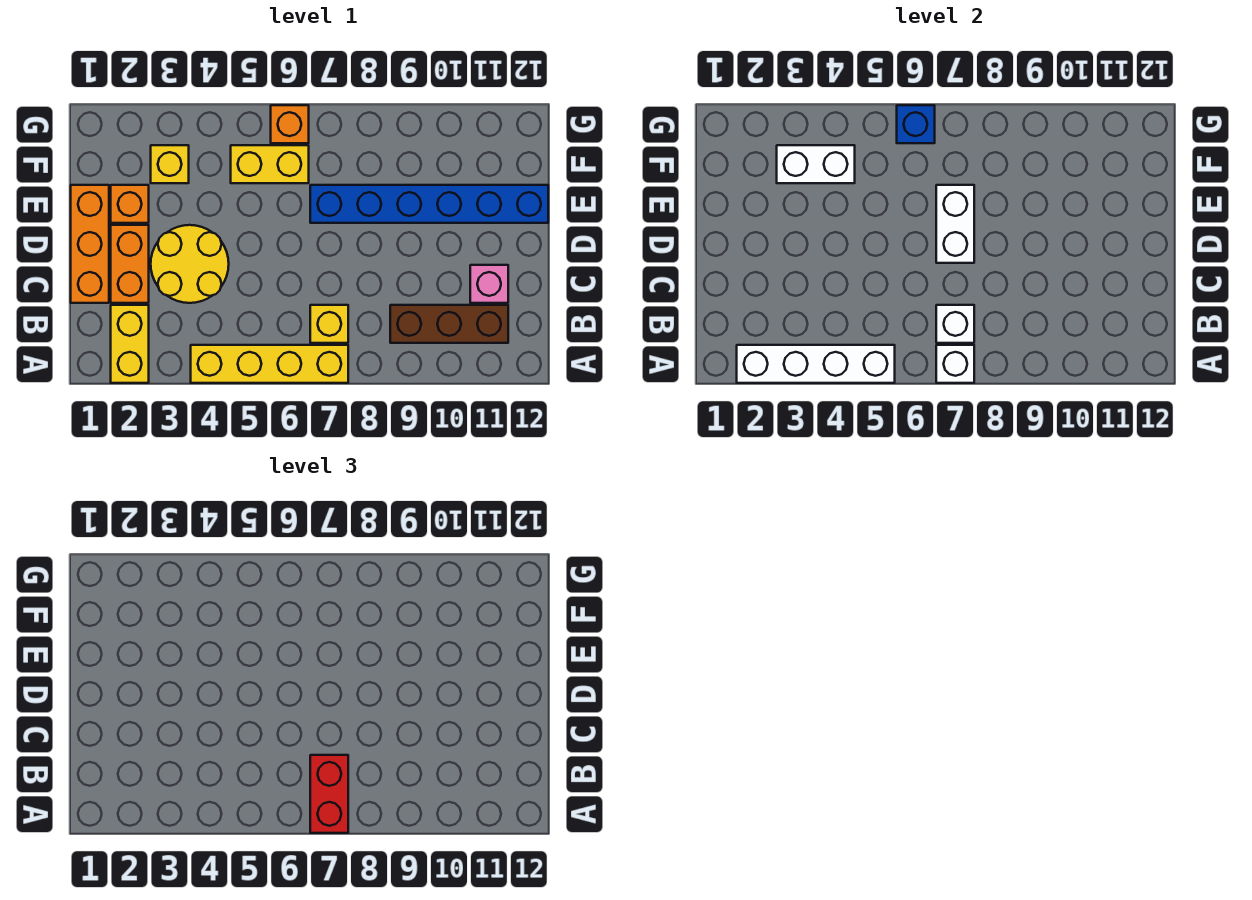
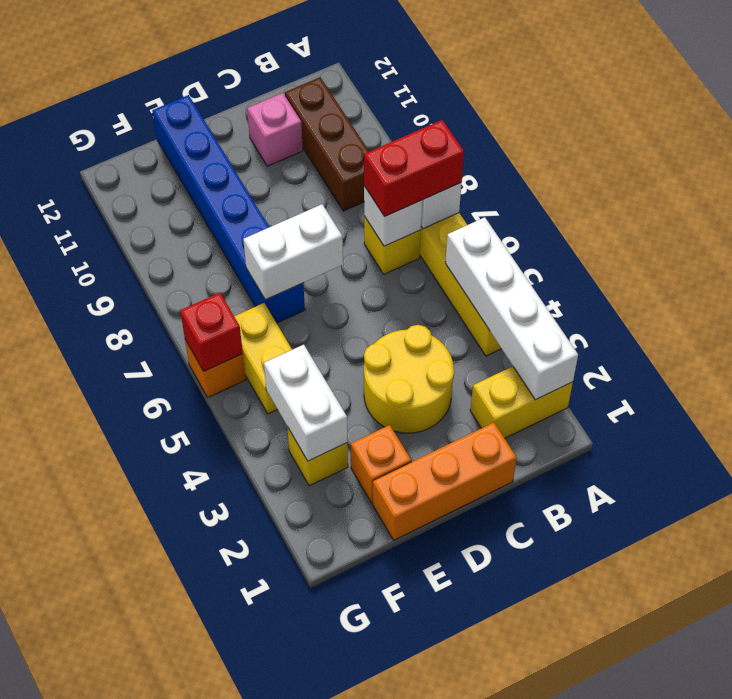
orange brick C2:D2 level 1 -> none
blue brick G6 level 2 -> red brick G6 level 2

